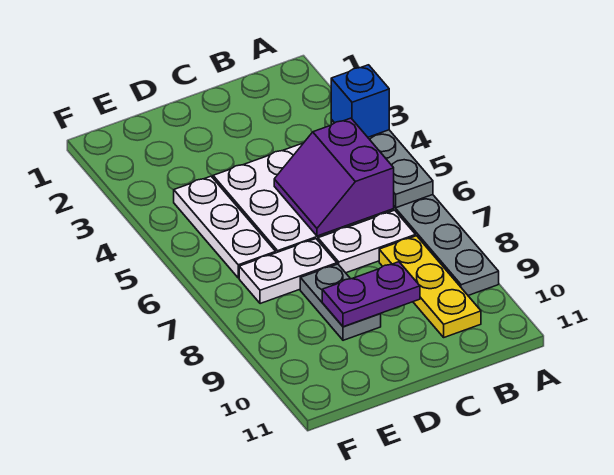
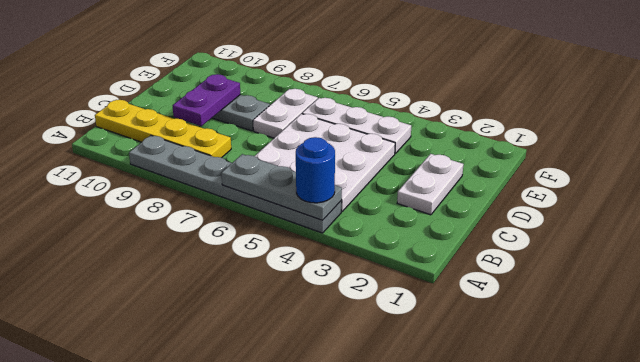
blue brick A4 level 3 -> blue round brick A4 level 3
purple slope B5:C6 level 2 top B -> none
white plate B7:C7 level 1 -> white plate C2:D2 level 1
yellow plate B8:B10 level 1 -> yellow plate B8:B11 level 1

